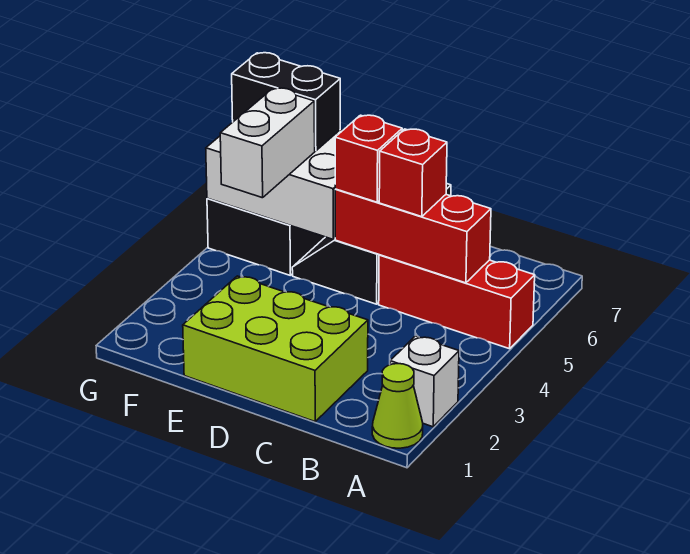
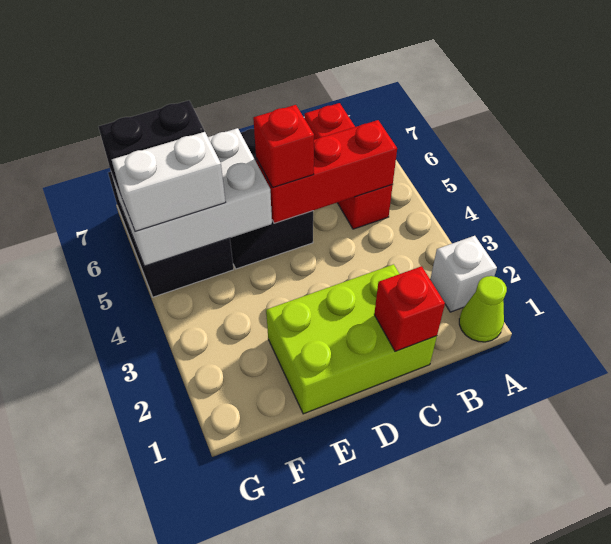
red brick A5:C5 level 1 -> red brick B5:B7 level 1
red brick C5 level 3 -> red brick C1 level 2
white brick F4:F5 level 3 -> white brick F5:G5 level 3

